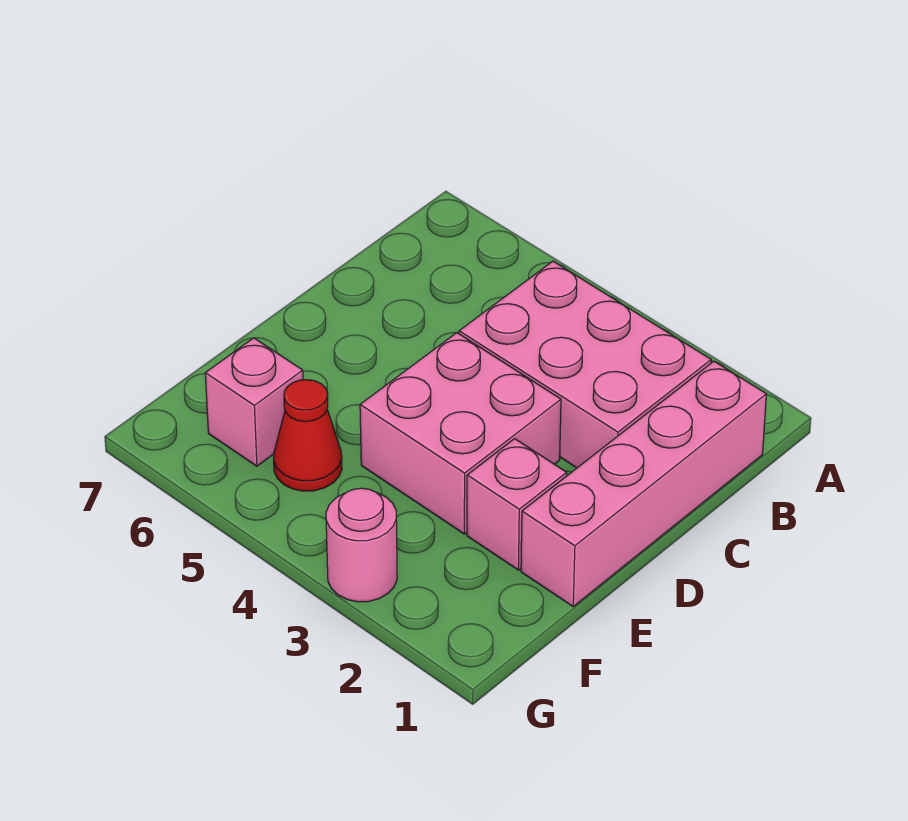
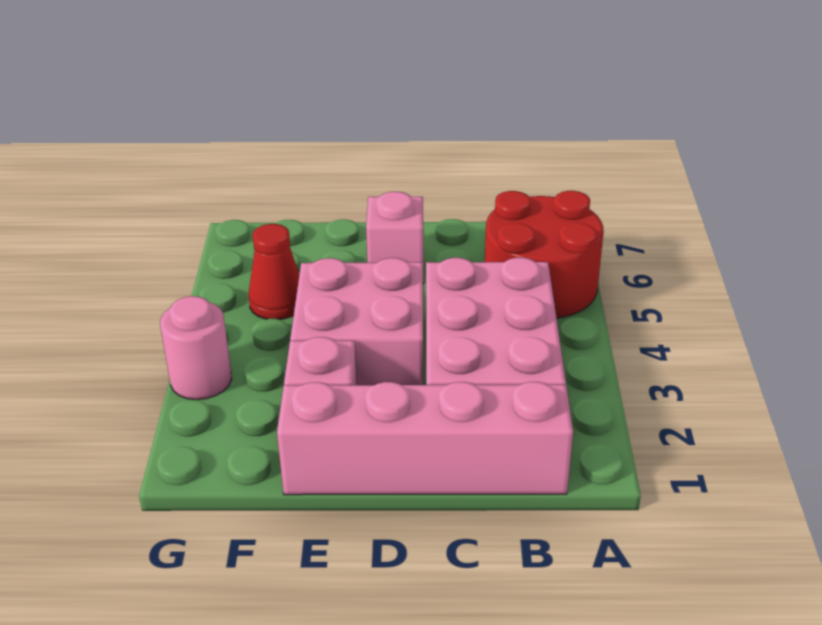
none -> red round brick A5:B6 level 1
pink brick F6 level 1 -> pink brick D6 level 1

